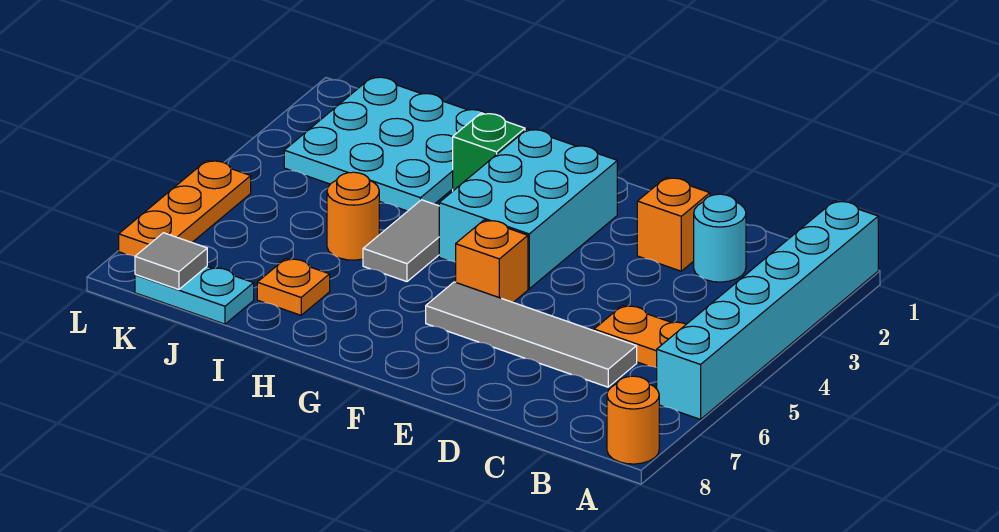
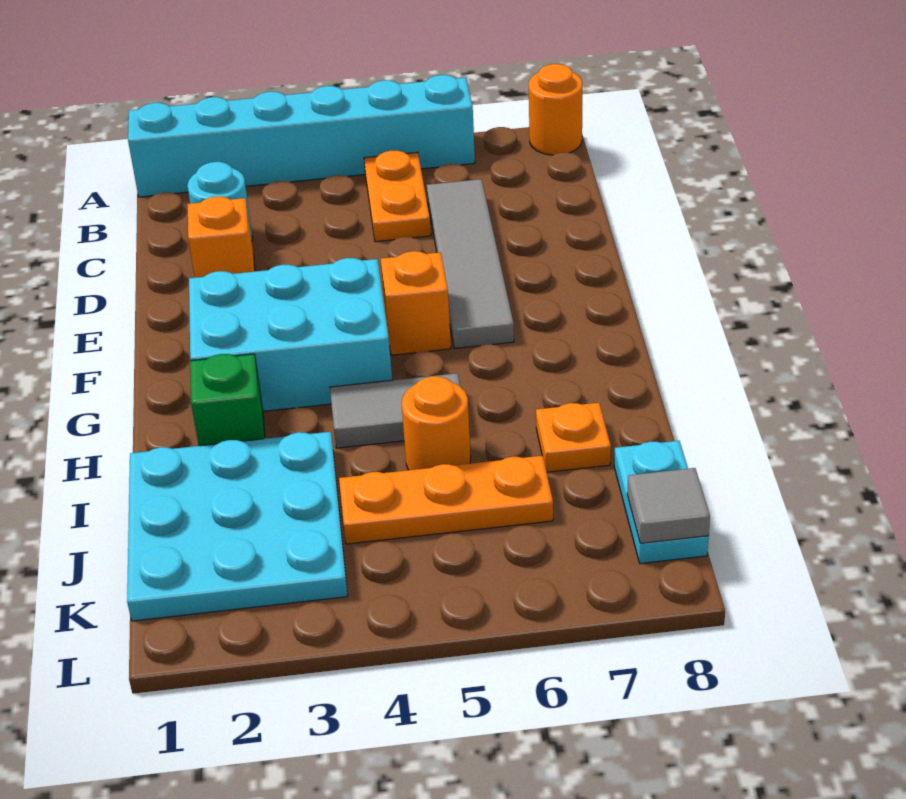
orange plate L5:L7 level 1 -> orange plate J4:J6 level 1

